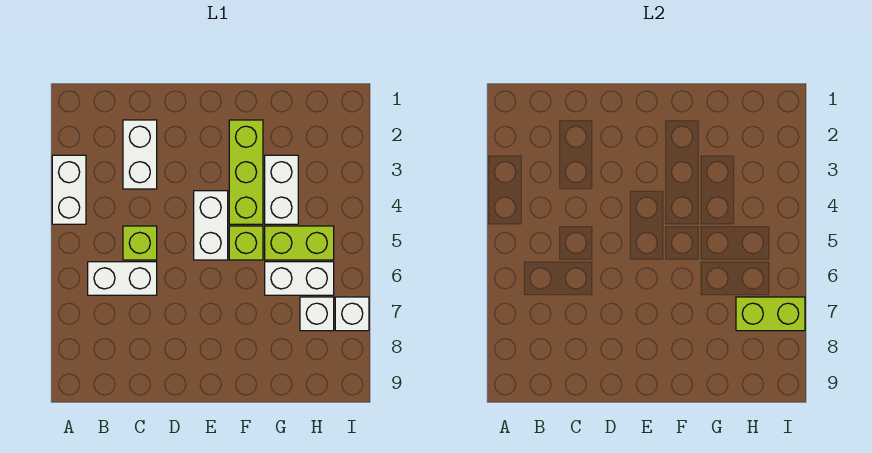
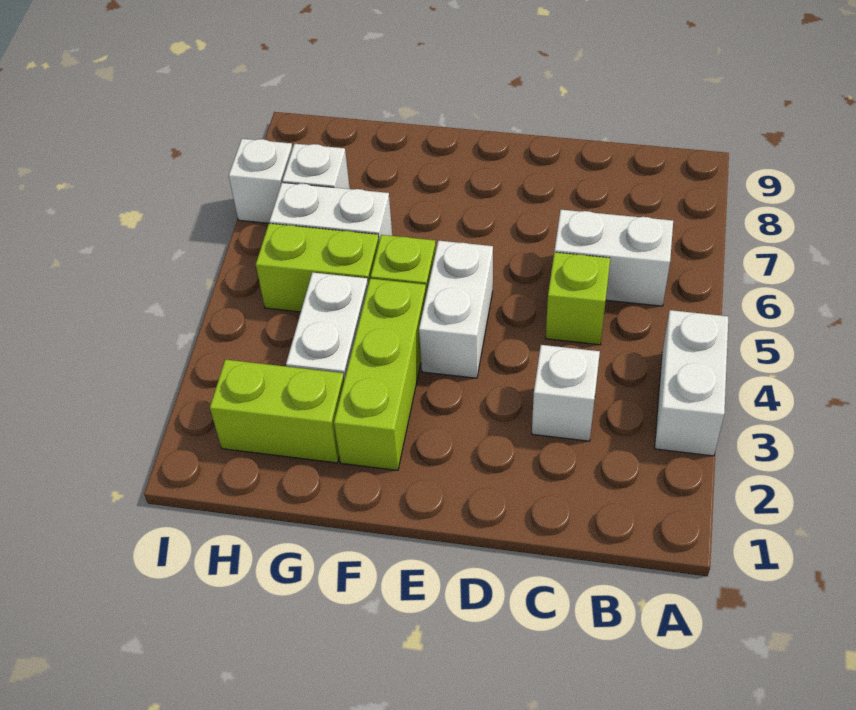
white brick C2:C3 level 1 -> white brick C3 level 1
lime brick H7:I7 level 2 -> lime brick G2:H2 level 1

